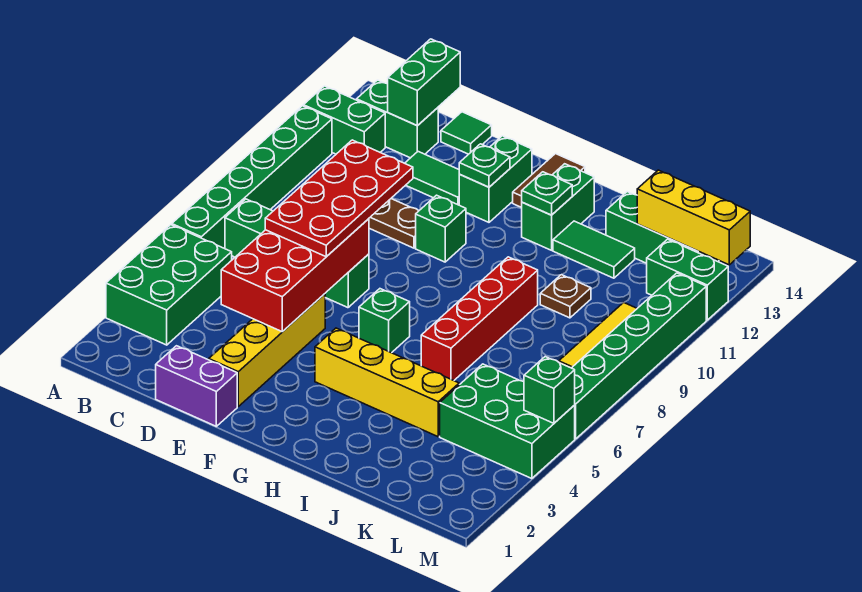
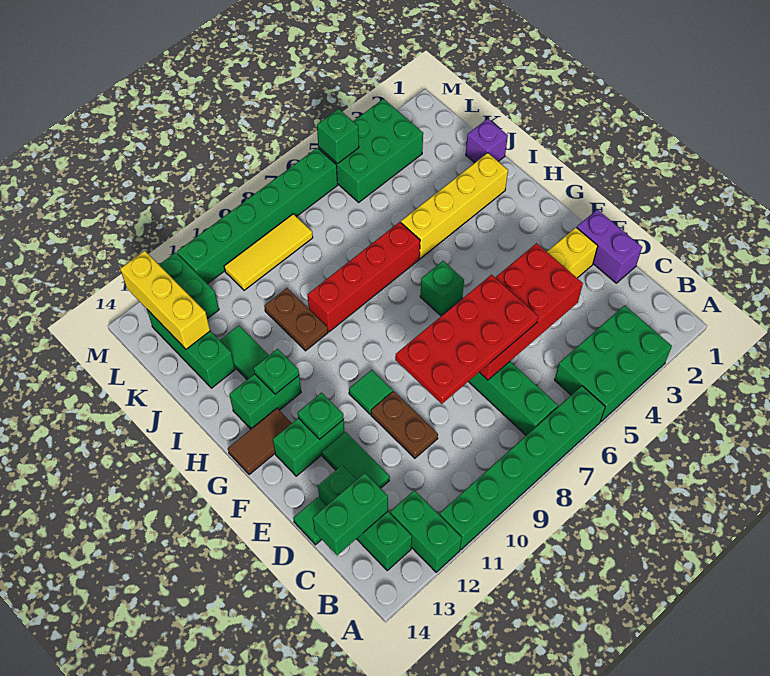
green brick B13:C13 level 1 -> green brick B13:D13 level 1
green brick F10 level 1 -> green tile F10 level 1
yellow brick G4:J4 level 1 -> yellow brick I2:I5 level 1
none -> purple brick J1 level 1
brown plate J10 level 1 -> brown plate I10:J10 level 1
green brick K4:M5 level 1 -> green brick L3:M5 level 1

